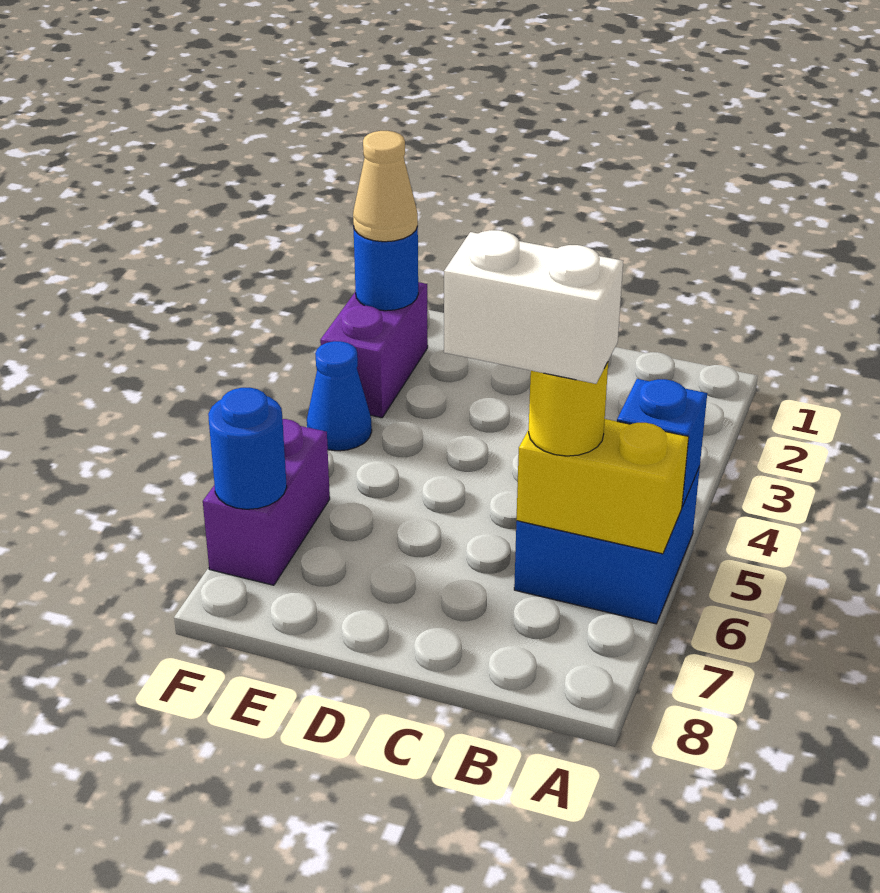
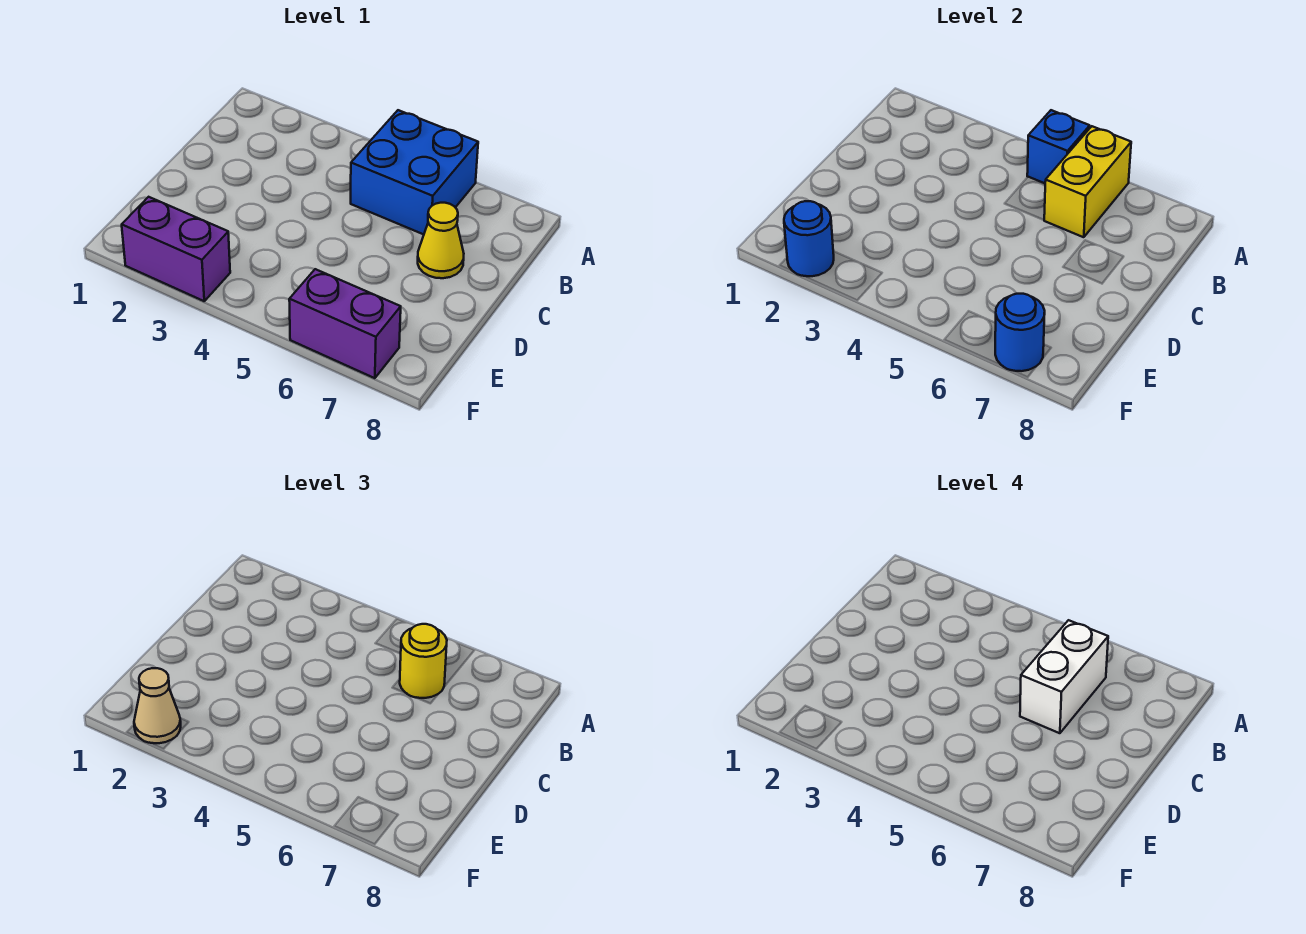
none -> yellow cone C7 level 1
blue cone F4 level 1 -> none

